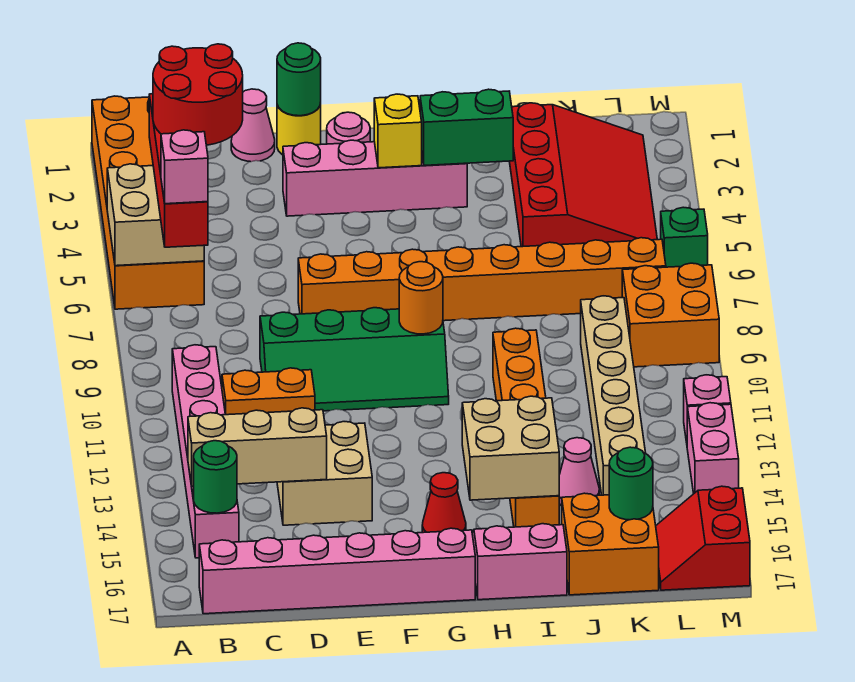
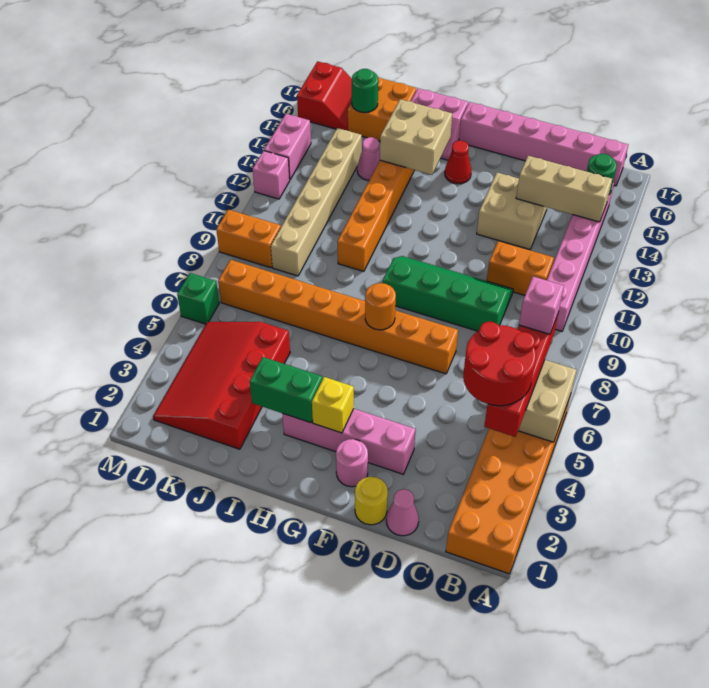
green round brick E1 level 2 -> none
orange round brick G9 level 2 -> orange round brick G7 level 2
orange brick L8:M9 level 1 -> orange brick L9:M9 level 1

